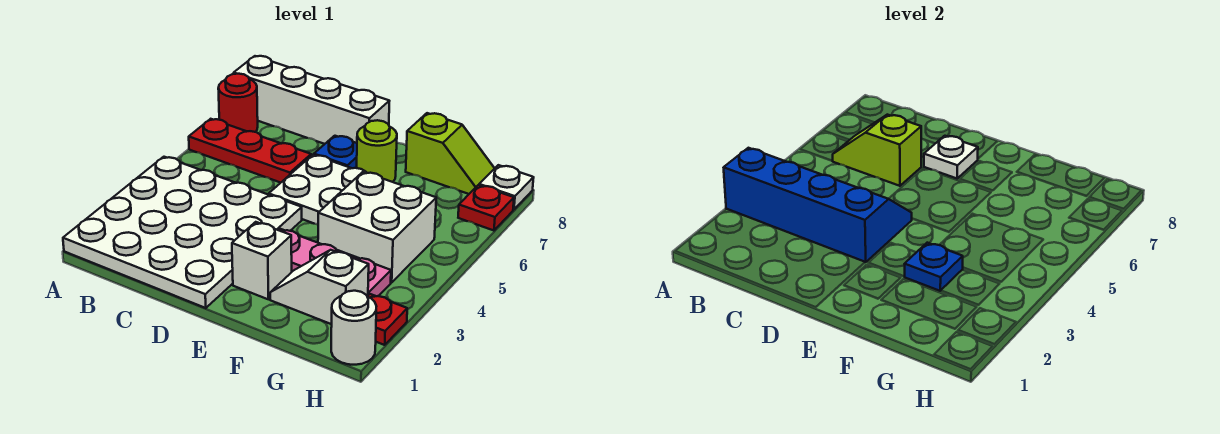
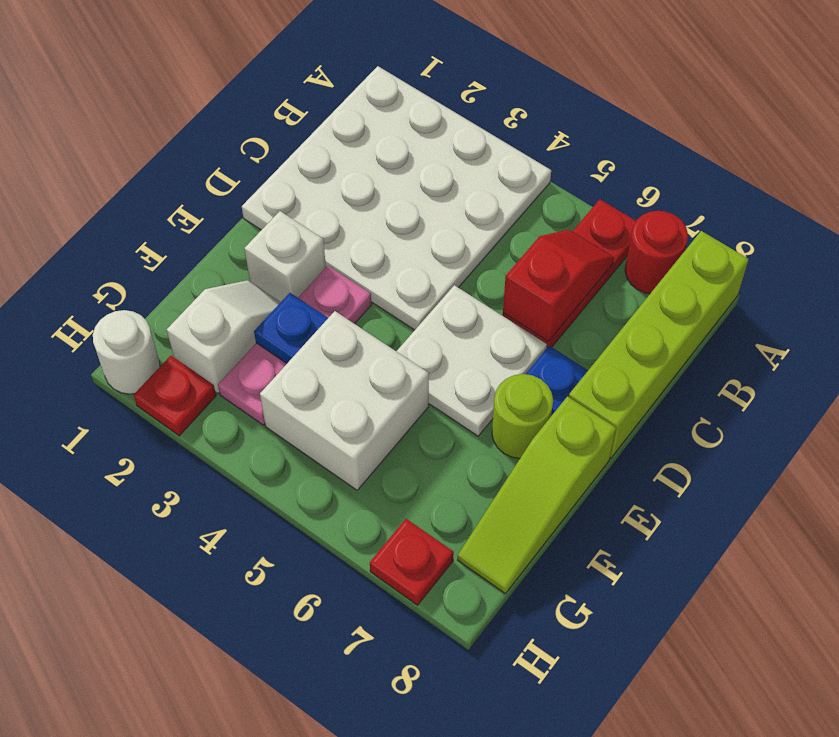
blue slope A3:D4 level 2 top 3 -> none
white brick A8:D8 level 1 -> lime brick A8:D8 level 1
lime slope B6:C6 level 2 top C -> red slope B6:C6 level 2 top C
white plate D7 level 2 -> none
lime slope F8:G8 level 1 top F -> lime slope E8:G8 level 1 top E
white plate H8 level 1 -> none

